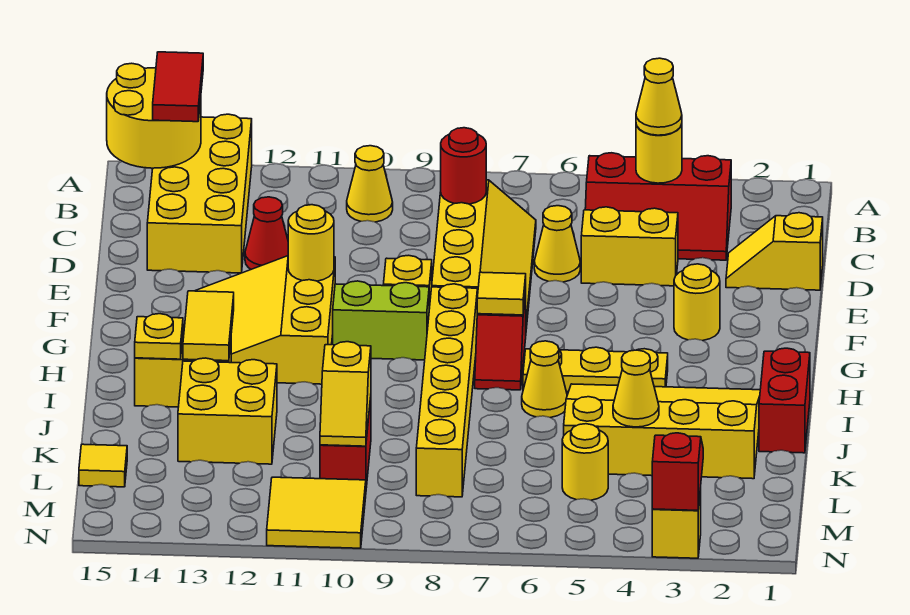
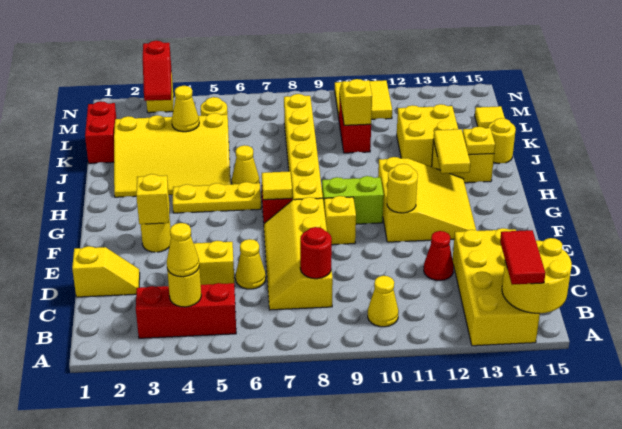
none -> yellow brick F3 level 2
red brick I1:J1 level 1 -> red brick K1:L1 level 1
none -> yellow round brick J15 level 1

